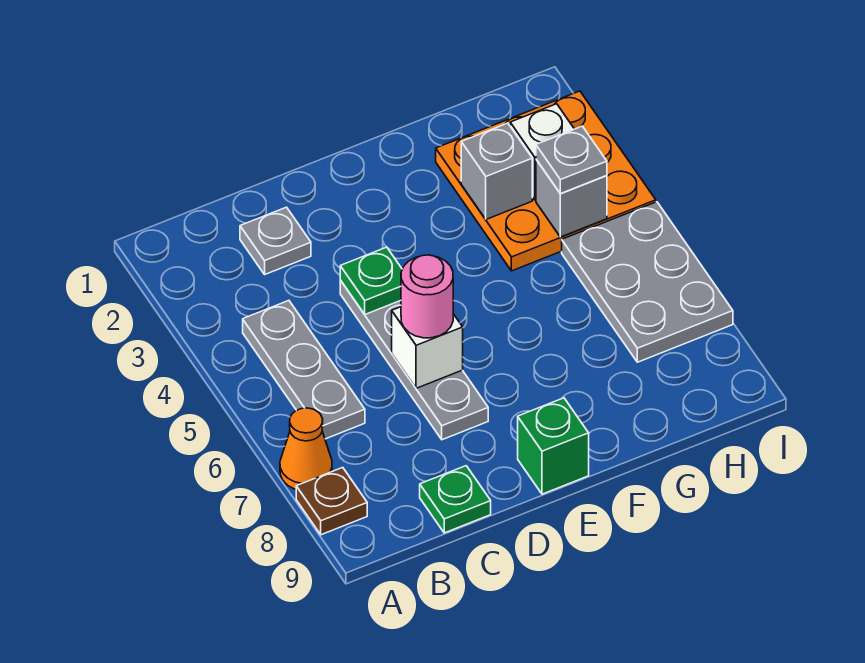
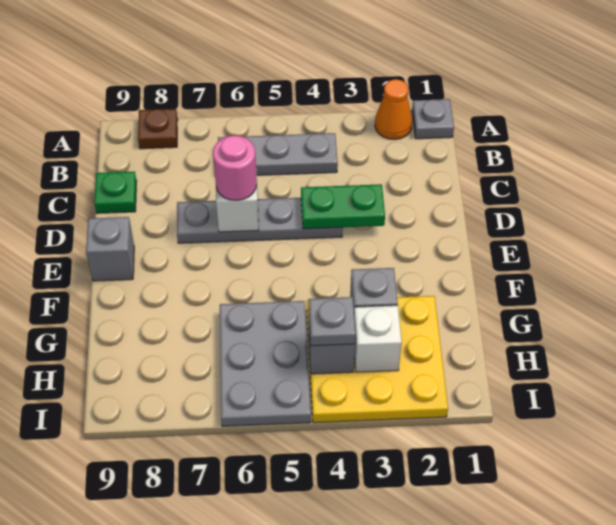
orange cone A7 level 1 -> orange cone A2 level 1
grey plate C2 level 1 -> grey plate A1 level 1
green plate D4 level 2 -> green plate D3:D4 level 2
green brick E9 level 1 -> grey brick E9 level 1
orange plate G2:I4 level 1 -> yellow plate G2:I4 level 1
grey plate H5:I7 level 1 -> grey plate G5:I6 level 1

